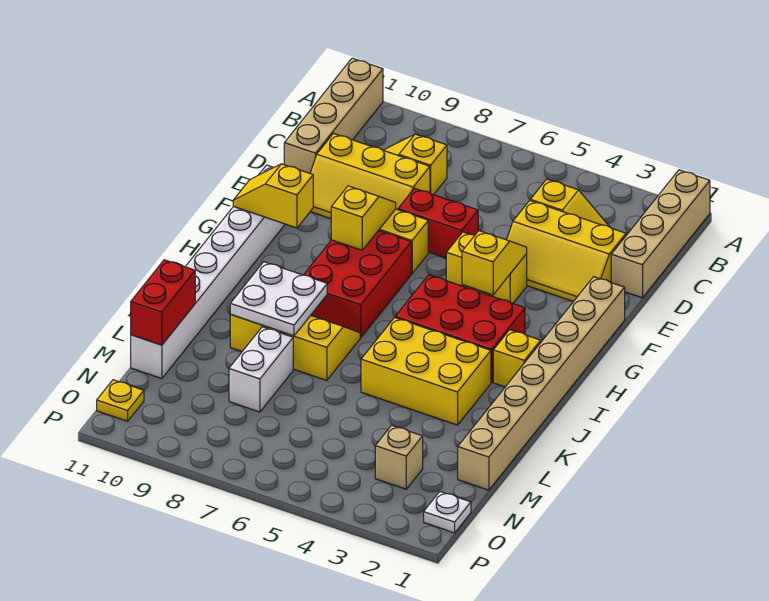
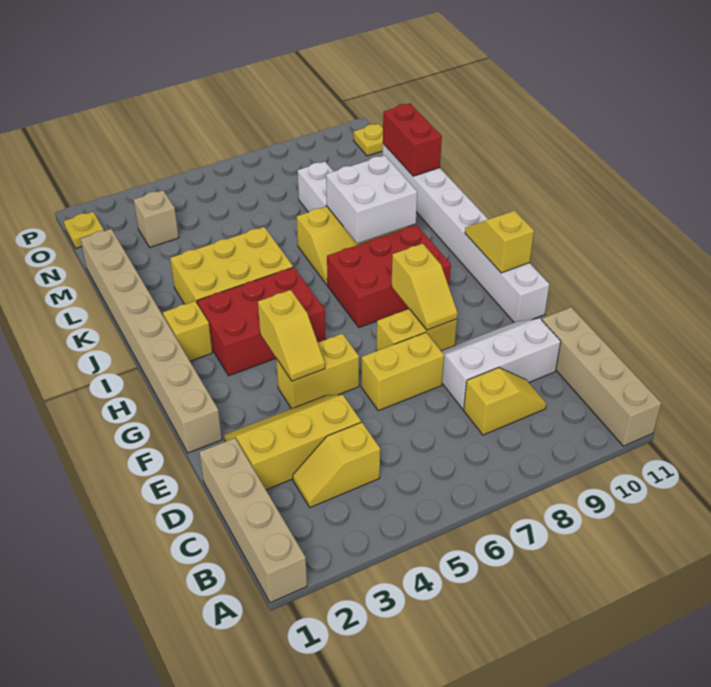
yellow slope D8:E10 level 1 top D -> white slope D8:E10 level 1 top D
red brick E6:E7 level 1 -> yellow brick E6:E7 level 1
red brick G7:I8 level 1 -> red brick H7:I9 level 1
yellow slope G10:G11 level 2 top 10 -> yellow slope G11:H11 level 2 top G
white plate J8:K9 level 2 -> white brick J8:K9 level 2
white plate O1 level 1 -> yellow plate O1 level 1

